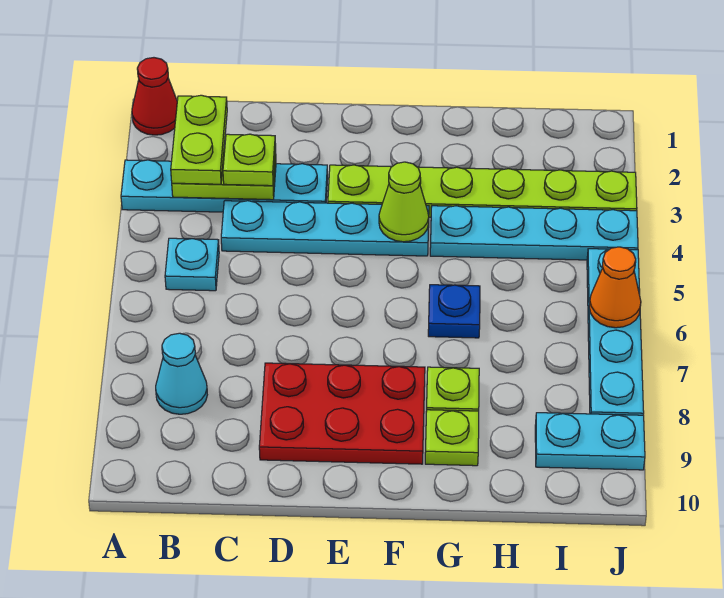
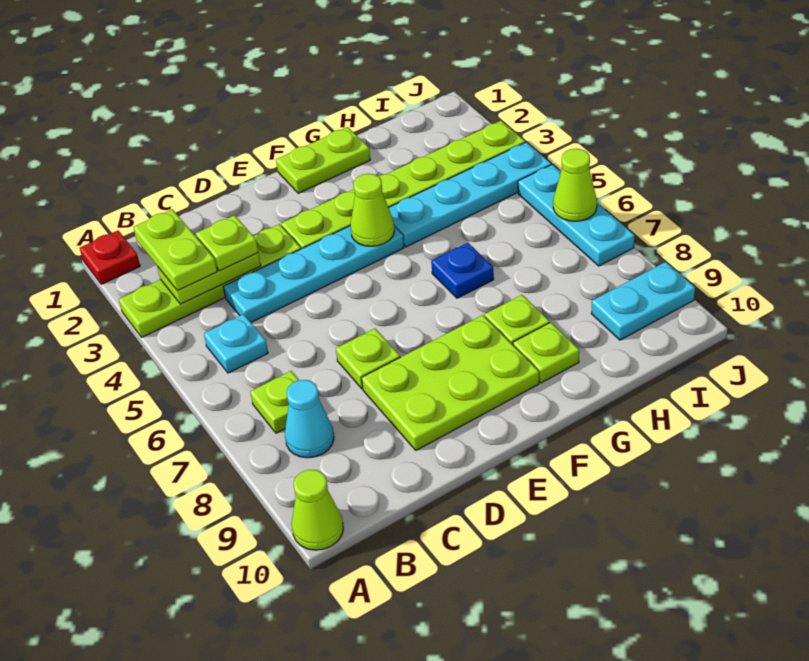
red cone A1 level 1 -> red plate A1 level 1
cyan plate A3:D3 level 1 -> lime plate A3:D3 level 1
none -> lime cone A10 level 1
none -> lime plate B7 level 1
none -> lime plate D7 level 1
red plate D8:F9 level 1 -> lime plate D8:F9 level 1
none -> lime plate F1:G1 level 1
cyan plate J5:J8 level 1 -> cyan plate J5:J7 level 1
orange cone J6 level 2 -> lime cone J6 level 2

